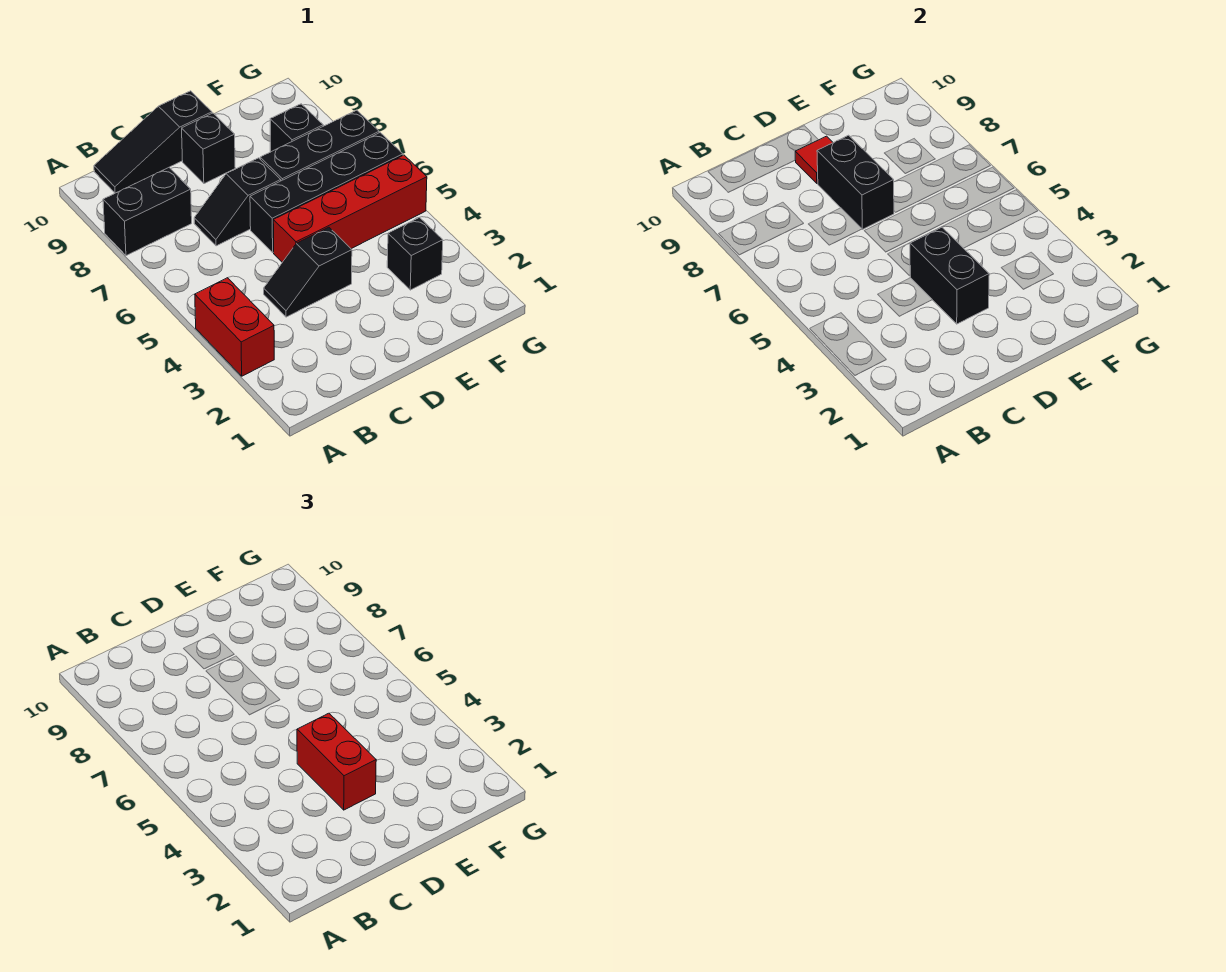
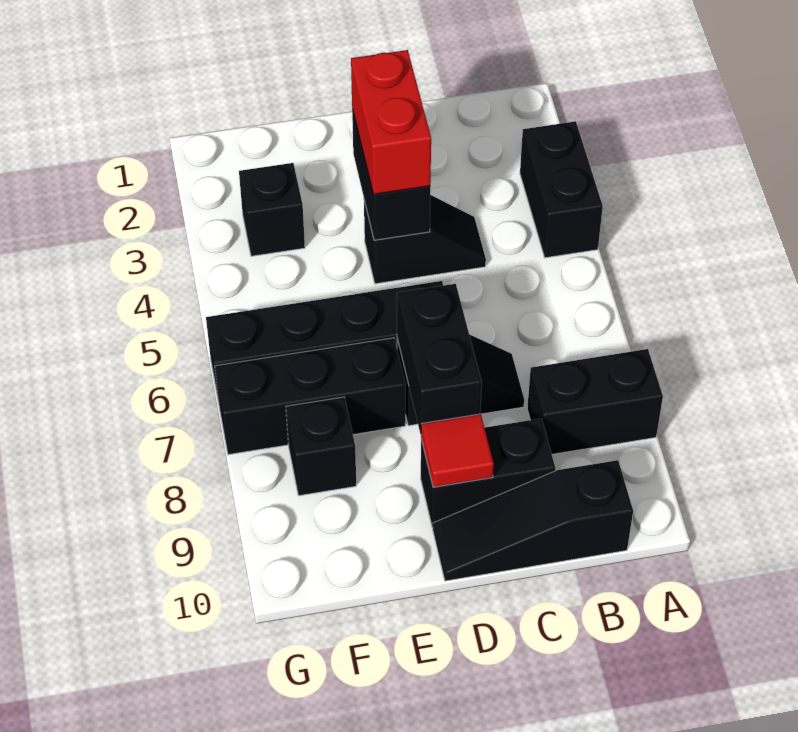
red brick A3:A4 level 1 -> black brick A3:A4 level 1
black slope B10:D10 level 1 top D -> black slope B10:D10 level 1 top B
red brick D5:G5 level 1 -> none
black brick D9 level 1 -> black brick C9:D9 level 1

